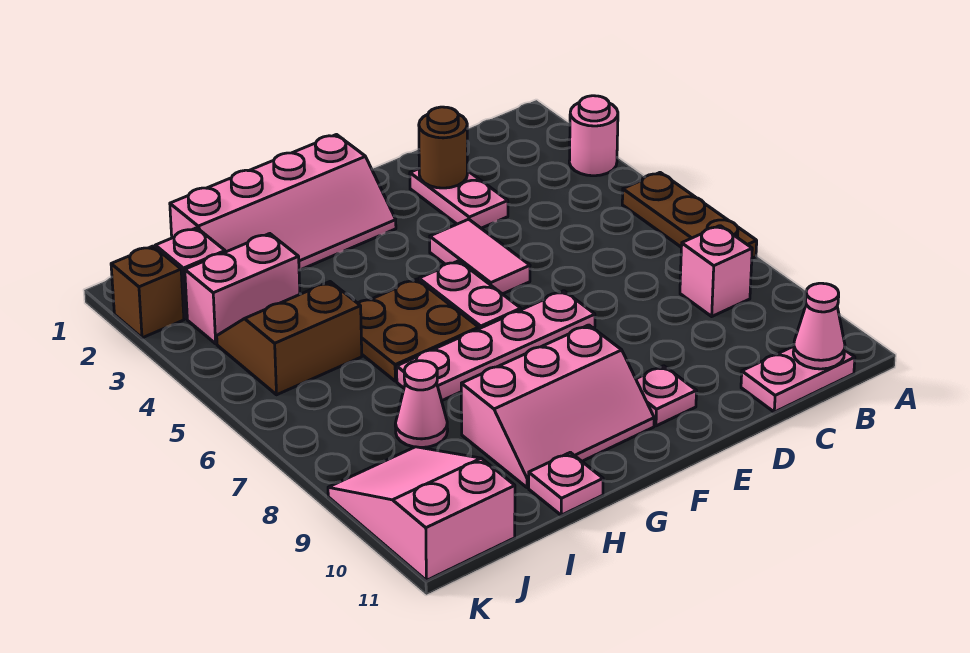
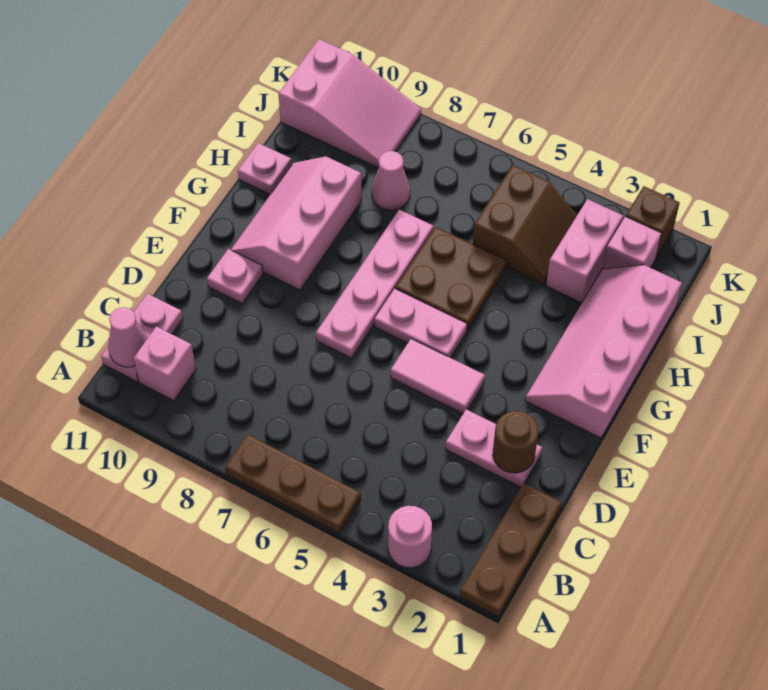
none -> brown plate A1:C1 level 1
pink brick B8 level 1 -> pink brick B10 level 1

